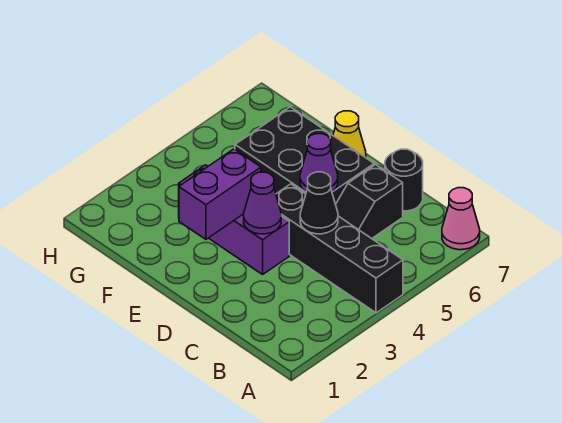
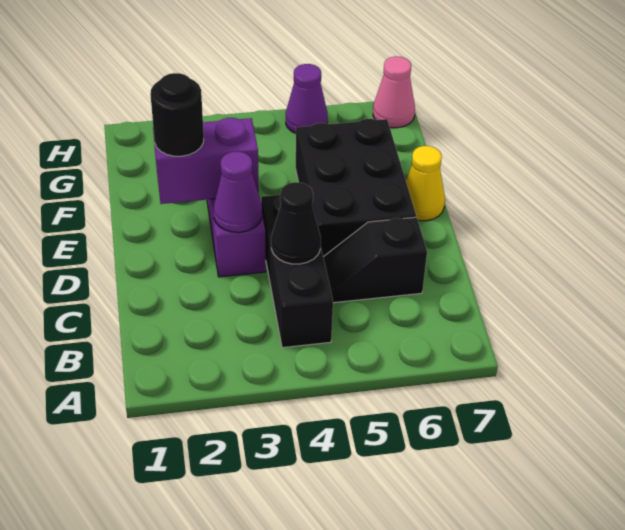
black brick A4:D4 level 1 -> black brick B4:D4 level 1
pink cone A7 level 1 -> pink cone H7 level 1
black round brick C7 level 1 -> black round brick E2 level 3
purple cone D5 level 2 -> purple cone H5 level 1

